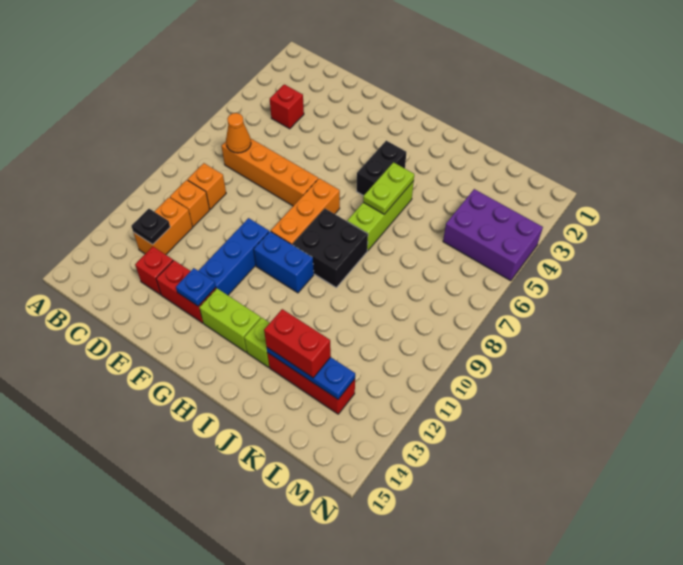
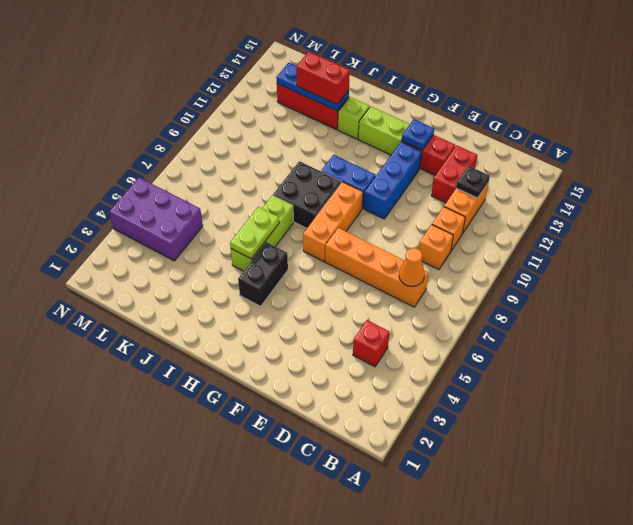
red brick D13 level 1 -> red brick D12:D13 level 1

